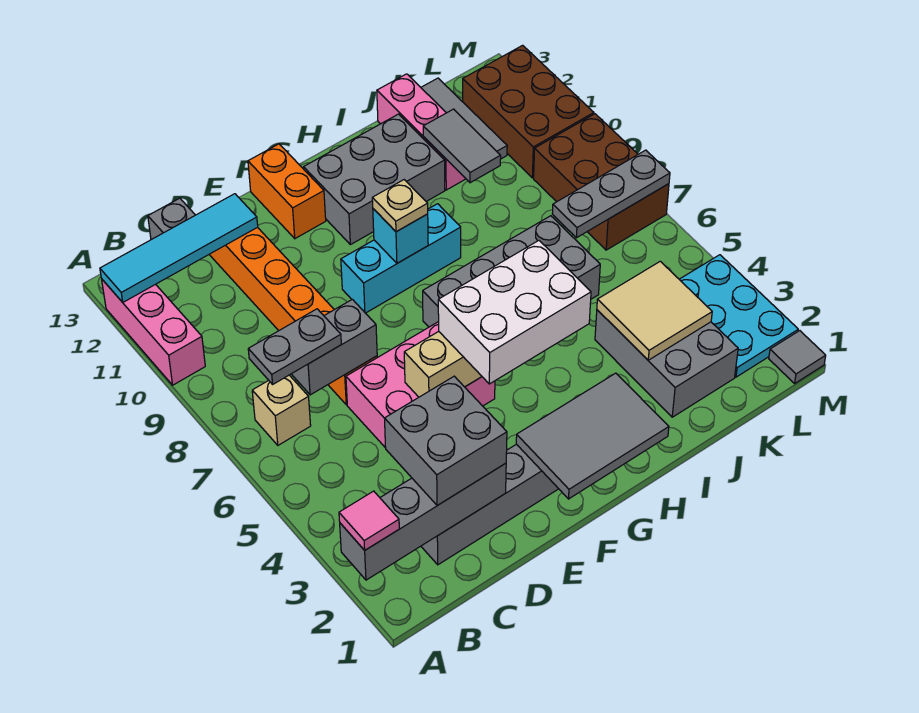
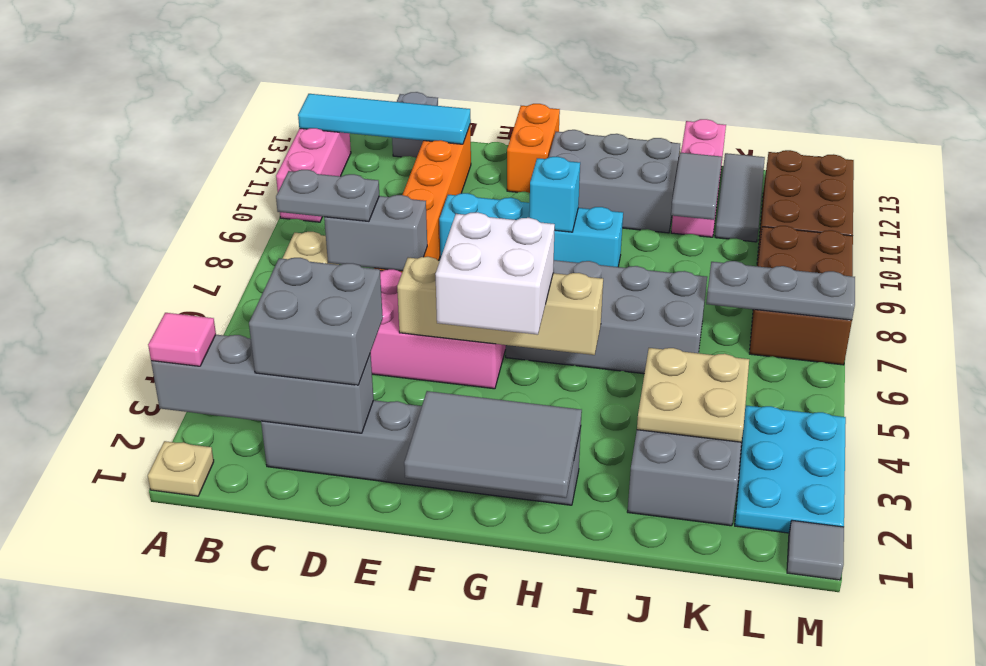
white brick F4:H5 level 3 -> white brick F4:G5 level 3
cyan brick F9:H9 level 1 -> cyan brick E9:H9 level 1
tan plate G9 level 3 -> tan plate A1 level 1
tan tile J3:K4 level 2 -> tan plate J3:K4 level 2

